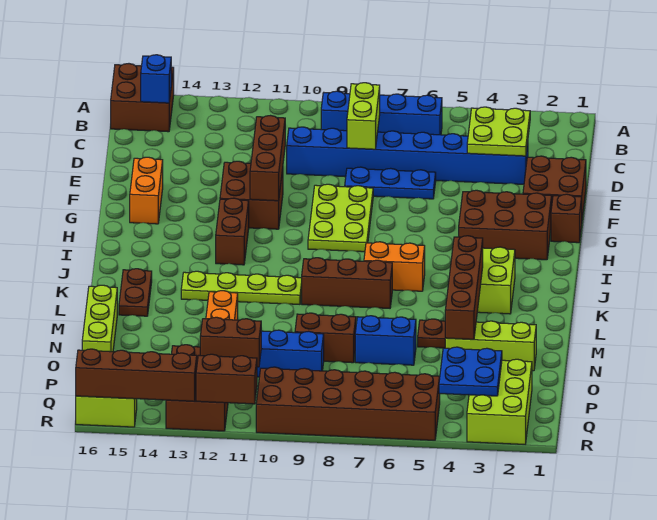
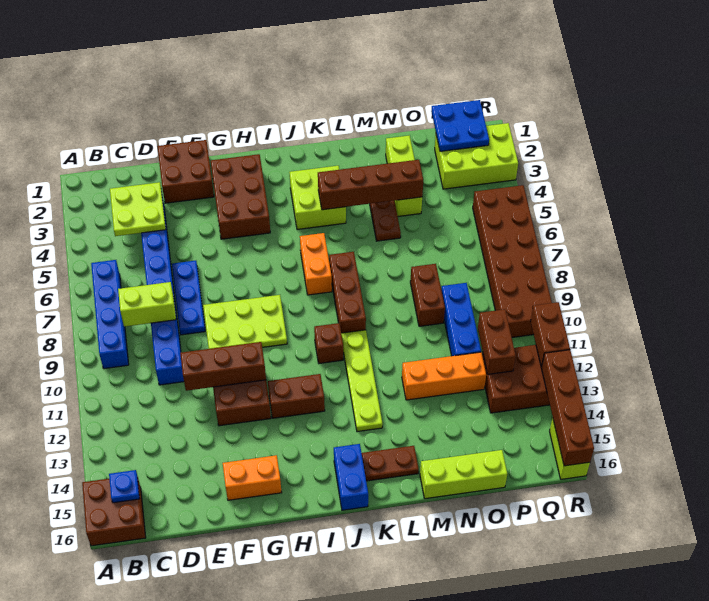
blue brick B15 level 2 -> blue plate B15 level 2
brown brick G1 level 1 -> brown brick J10 level 1
blue brick N6:N7 level 1 -> blue brick J15:J16 level 1
blue plate P3:Q4 level 2 -> blue plate P1:Q2 level 2

